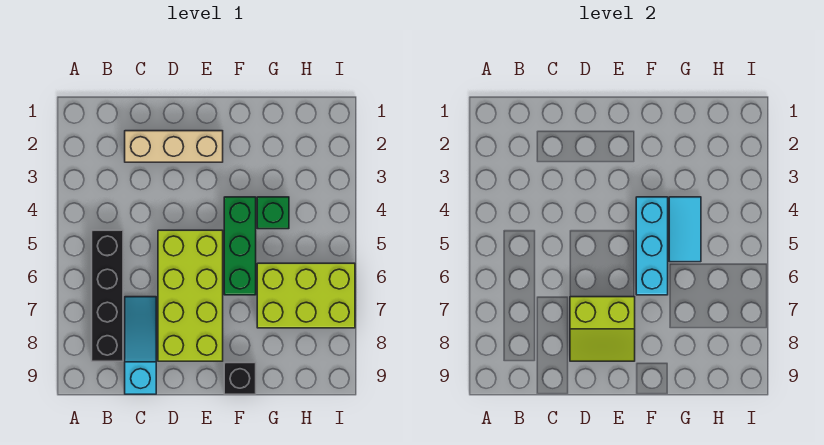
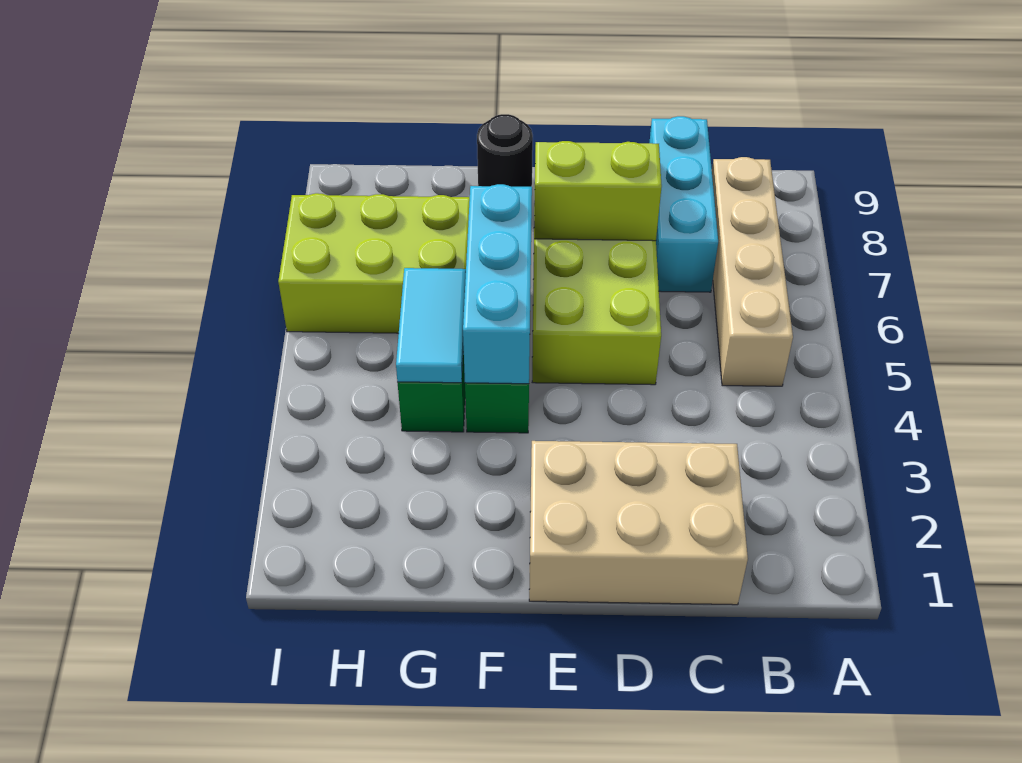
black brick B5:B8 level 1 -> tan brick B5:B8 level 1
tan brick C2:E2 level 1 -> tan brick C1:E2 level 1
cyan slope C7:C9 level 1 top 9 -> cyan brick C7:C9 level 1
black brick F9 level 1 -> black round brick F9 level 1

